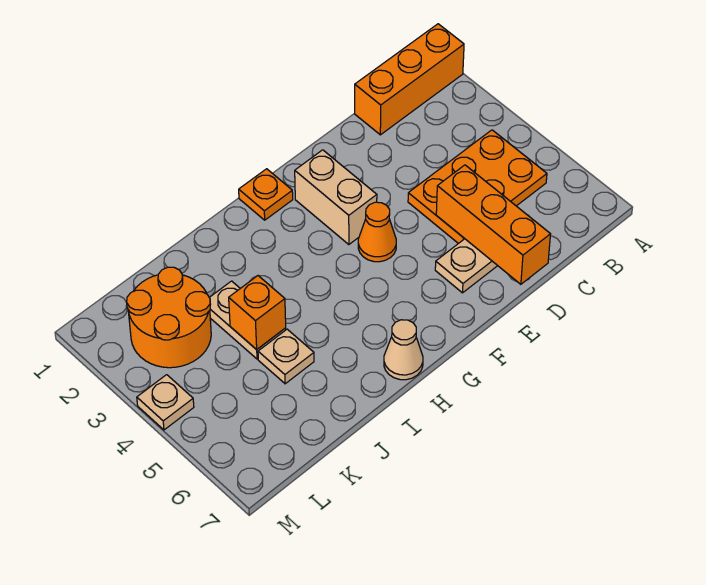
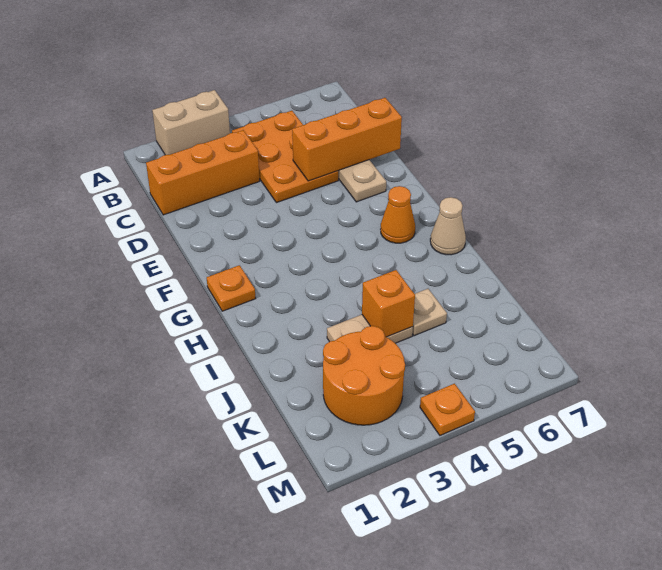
orange brick A1:C1 level 1 -> orange brick C1:C3 level 1
tan brick F2:F3 level 1 -> tan brick A2:A3 level 1
orange cone F4 level 1 -> orange cone G6 level 1
tan plate M4 level 1 -> orange plate M4 level 1

